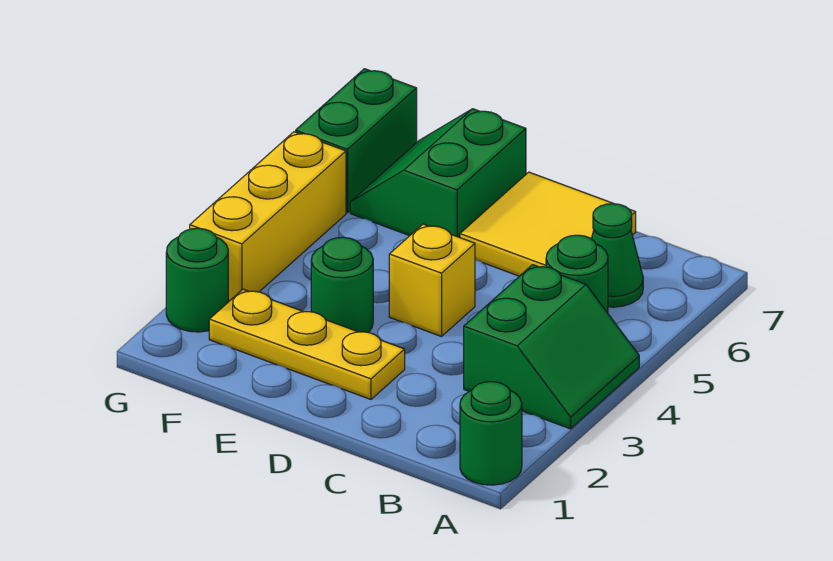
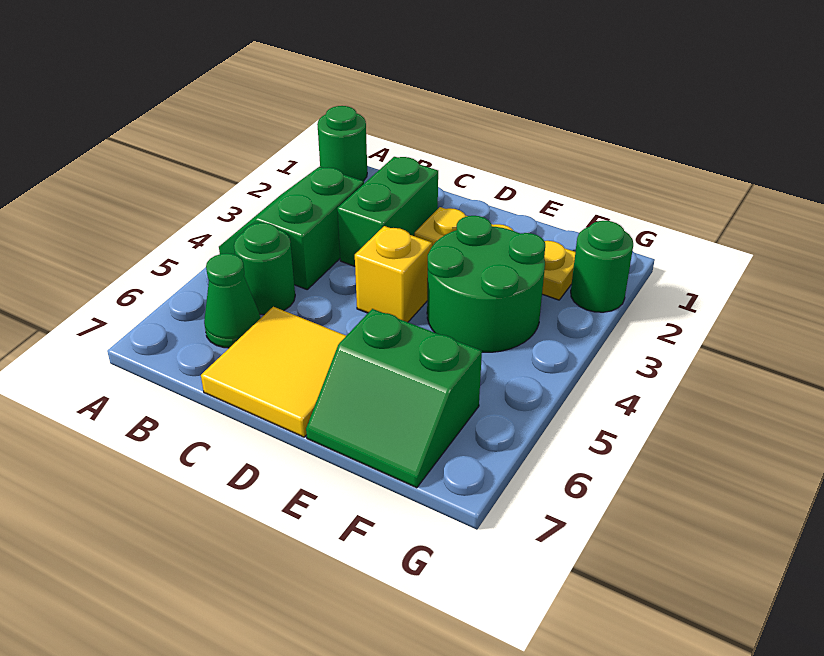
green round brick E3 level 1 -> green round brick E3:F4 level 1
green slope E6:F7 level 1 top E -> green slope E6:F7 level 1 top 6
yellow brick G3:G5 level 1 -> none
green brick G6:G7 level 1 -> green brick C2:C3 level 1

